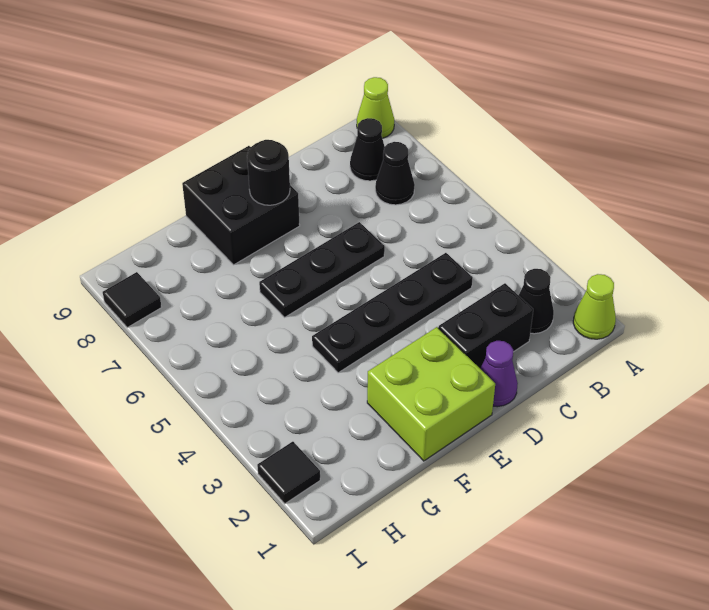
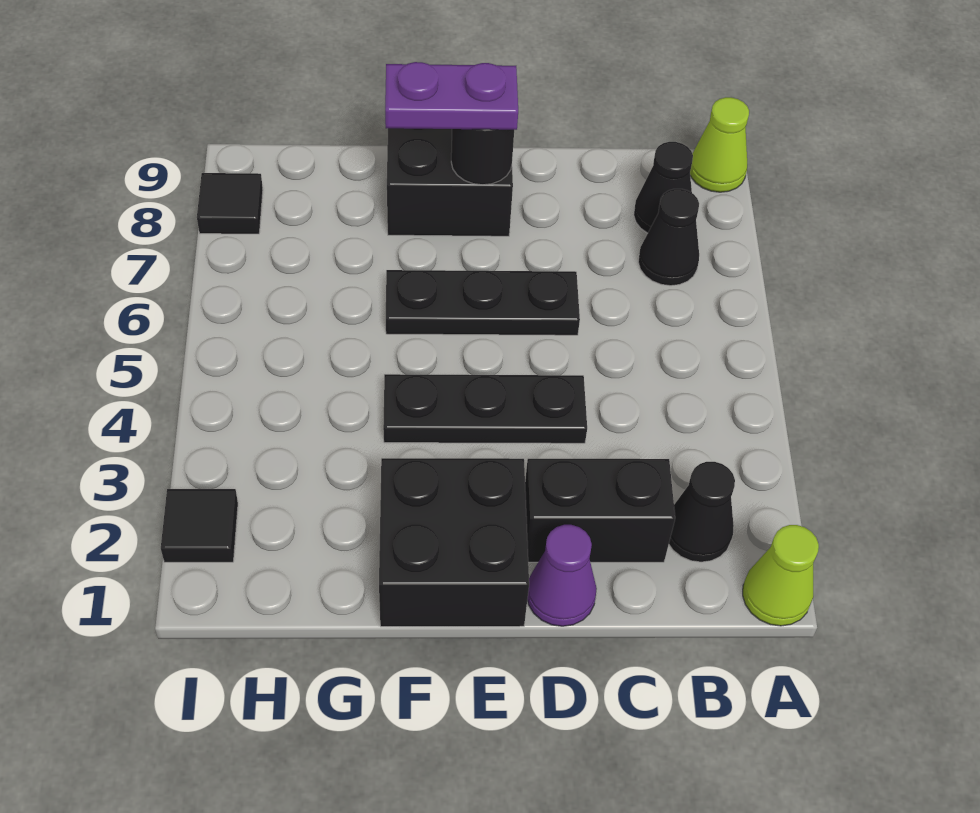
black plate C4:F4 level 1 -> black plate D4:F4 level 1
lime brick E1:F2 level 1 -> black brick E1:F2 level 1
none -> purple plate E8:F8 level 3

